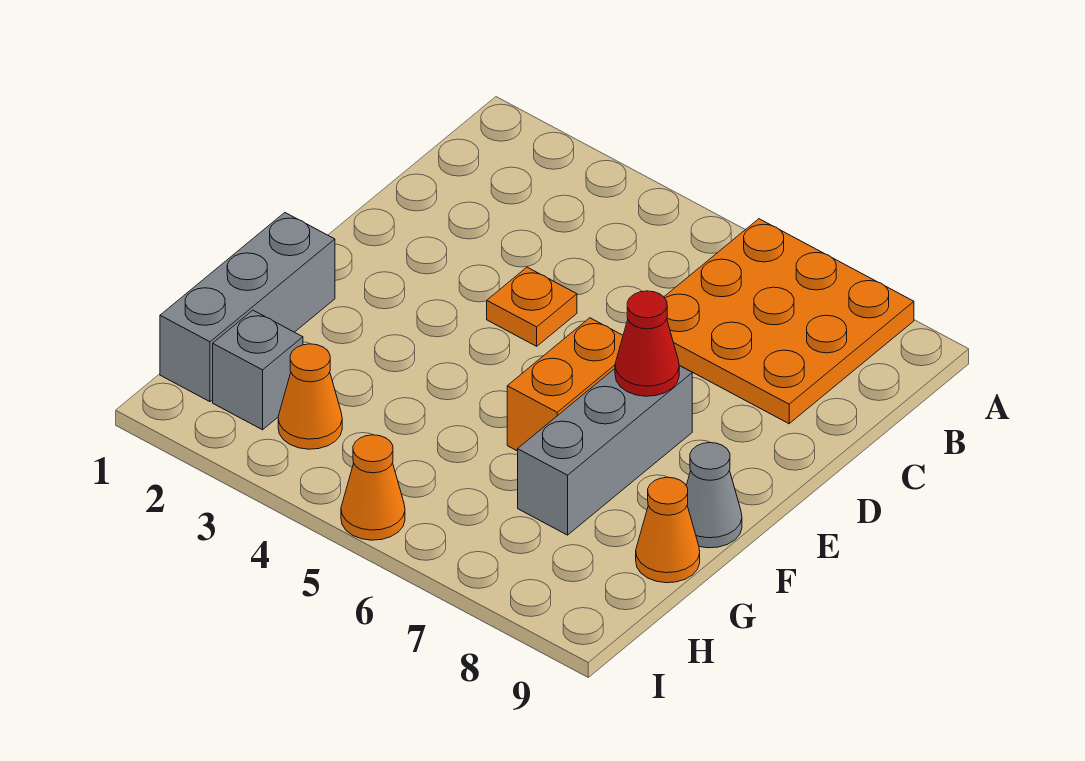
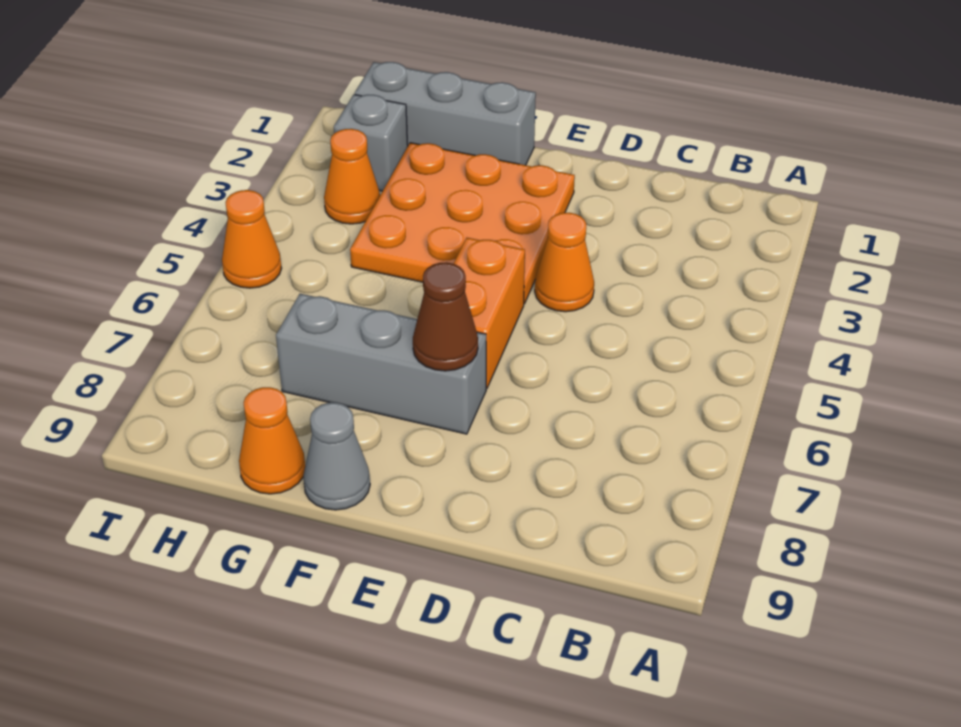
orange plate A6:C8 level 1 -> orange plate E2:G4 level 1
orange plate D4 level 1 -> orange cone D4 level 1
orange brick E6:F6 level 1 -> orange brick E5:E6 level 1
red cone E7 level 2 -> brown cone E7 level 2

